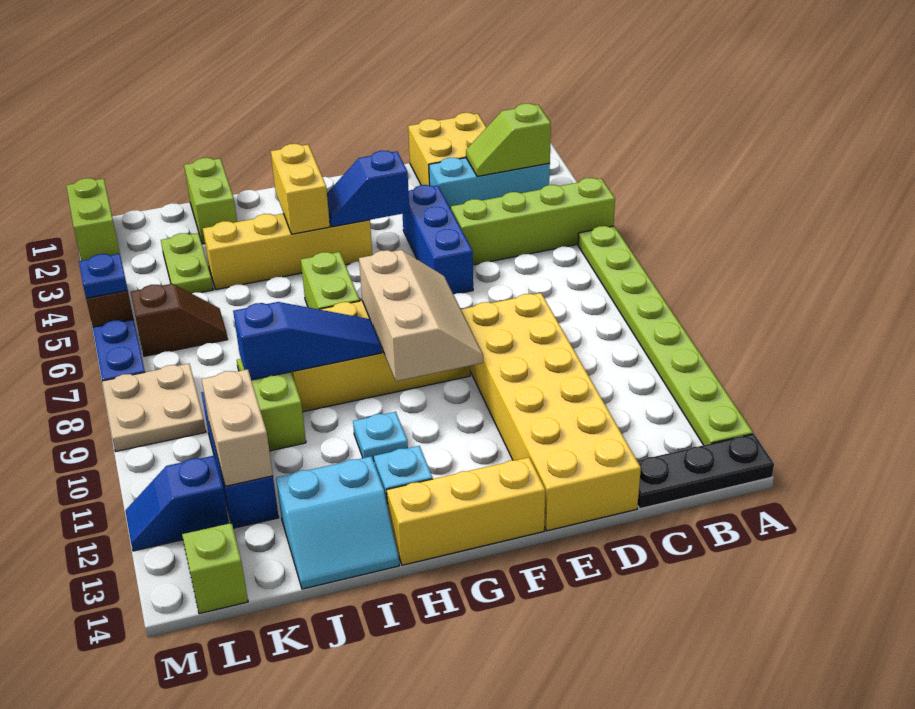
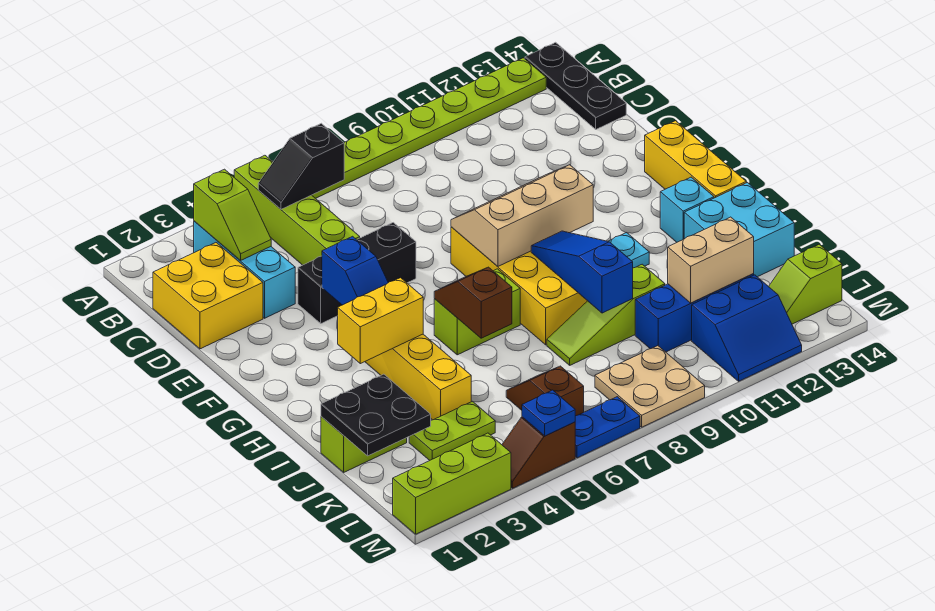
none -> black slope B5:B6 level 2 top 6
yellow brick D9:E14 level 1 -> none
blue brick E4:E6 level 1 -> black brick E4:E6 level 1
none -> brown slope H6:I6 level 2 top I
cyan slope I13:J14 level 1 top 13 -> cyan brick I13:J14 level 1
none -> black plate J1:K2 level 2
blue slope L12:M12 level 1 top L -> blue slope L11:M12 level 1 top L
lime brick M1:M2 level 1 -> lime brick M1:M3 level 1

